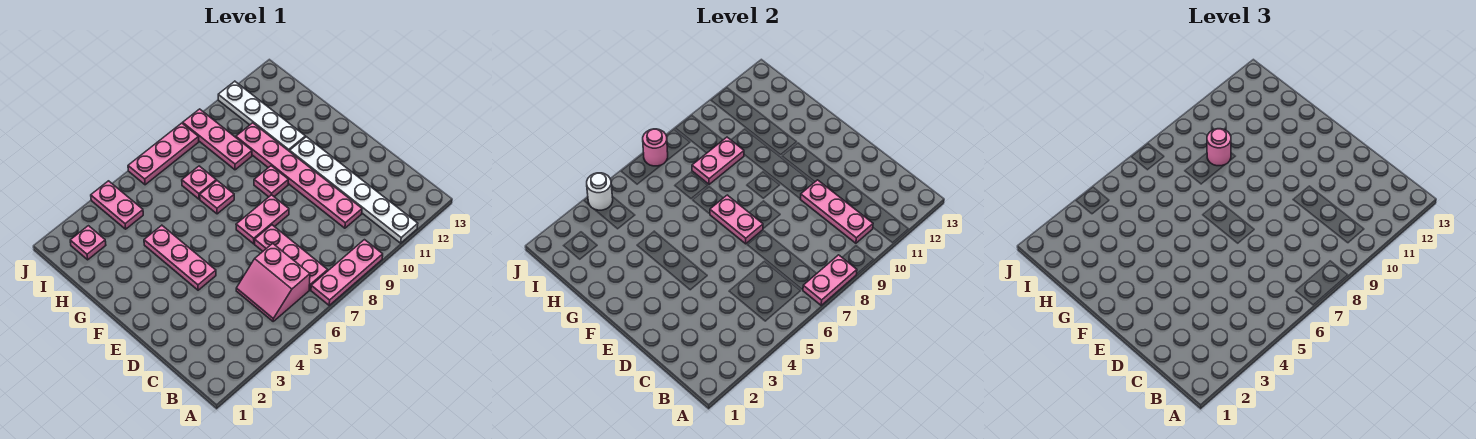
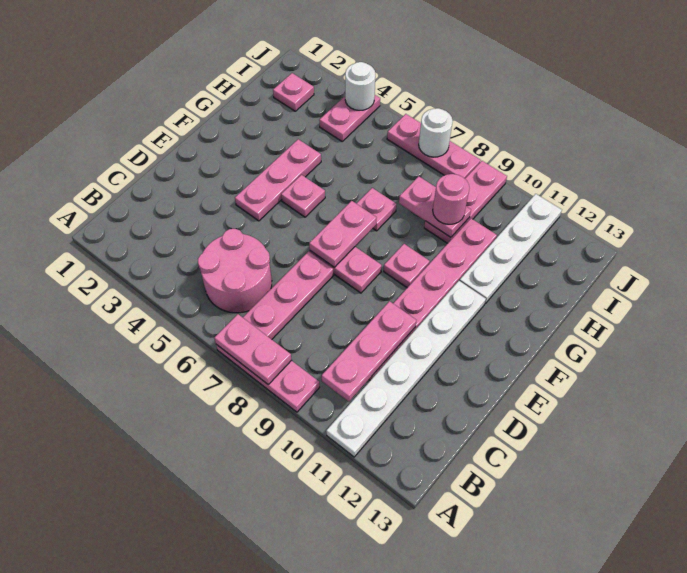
pink slope B5:C6 level 1 top 6 -> pink round brick B5:C6 level 1
pink plate H7 level 1 -> pink plate F5 level 1
pink round brick J7 level 2 -> white round brick J7 level 2

